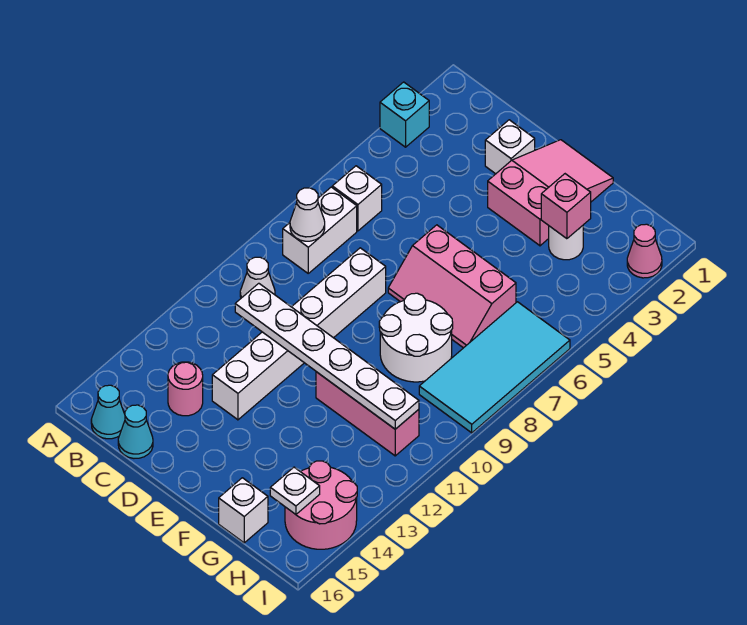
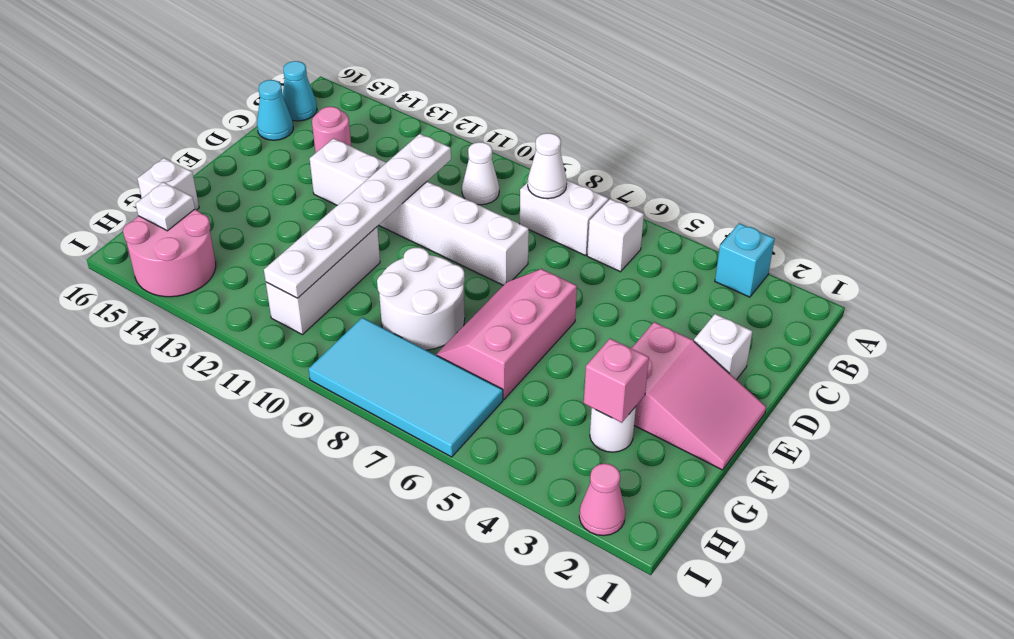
pink brick F11:H11 level 1 -> white brick F11:H11 level 1

